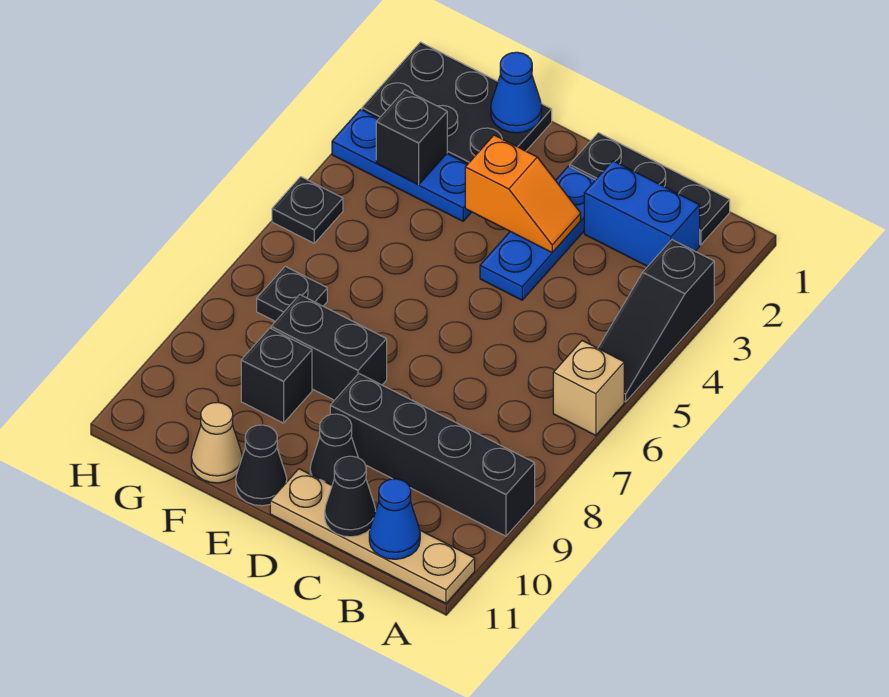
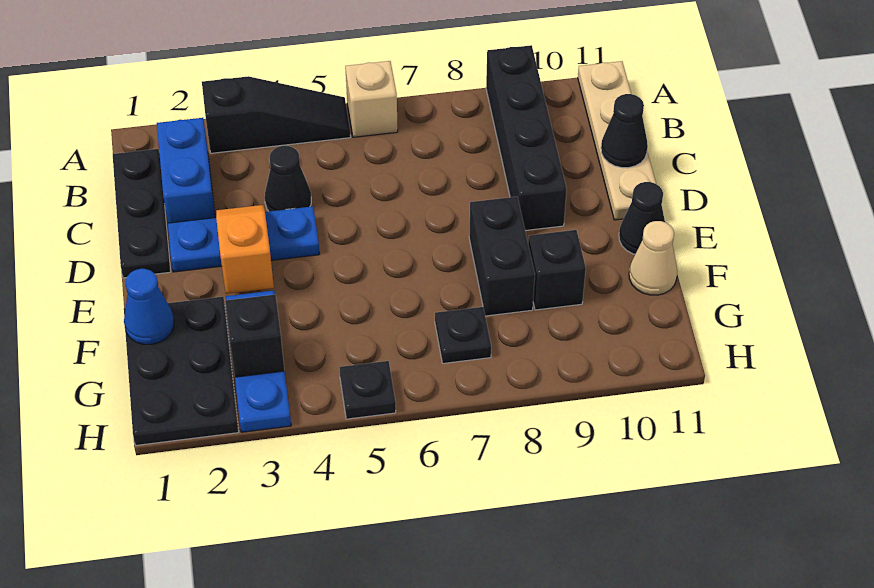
blue cone B11 level 2 -> none
black cone D10 level 1 -> black cone C4 level 1

